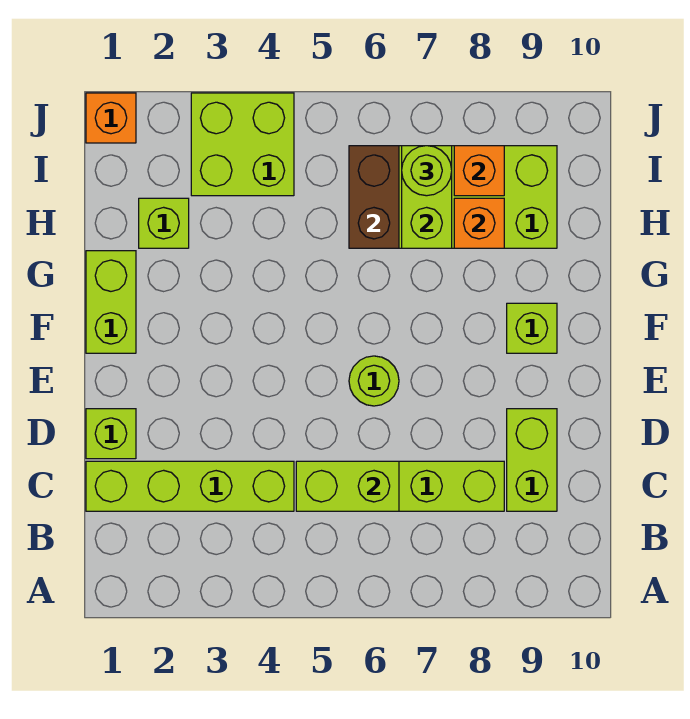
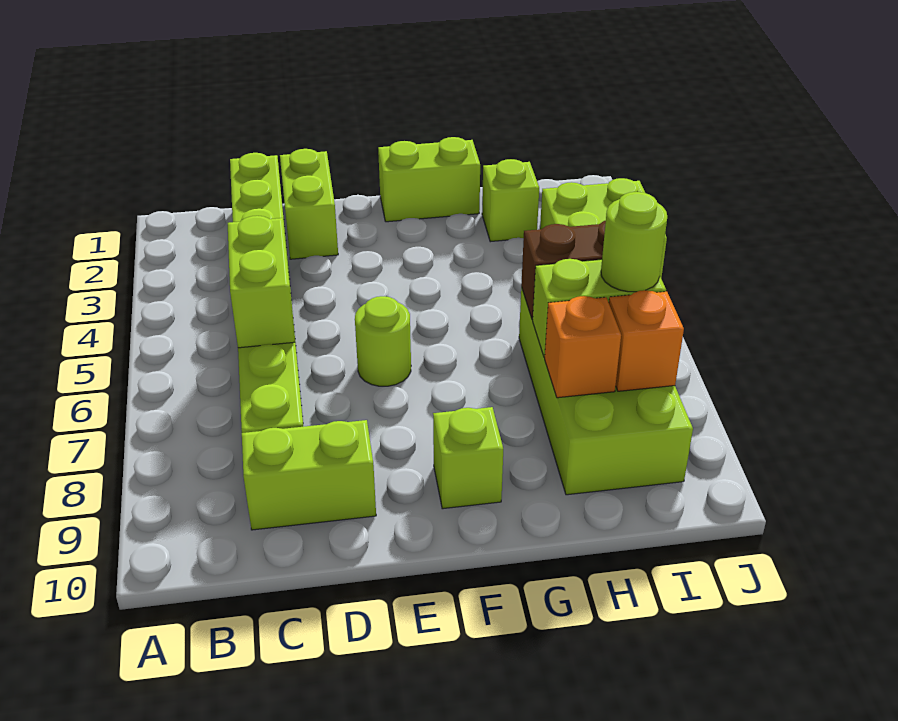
lime brick D1 level 1 -> lime brick D1:D2 level 1
orange brick J1 level 1 -> none

